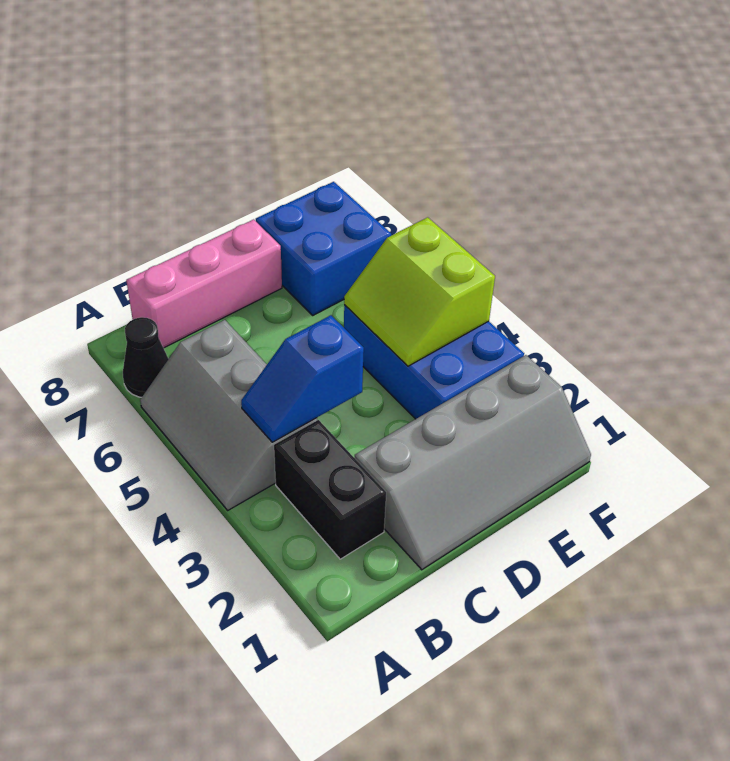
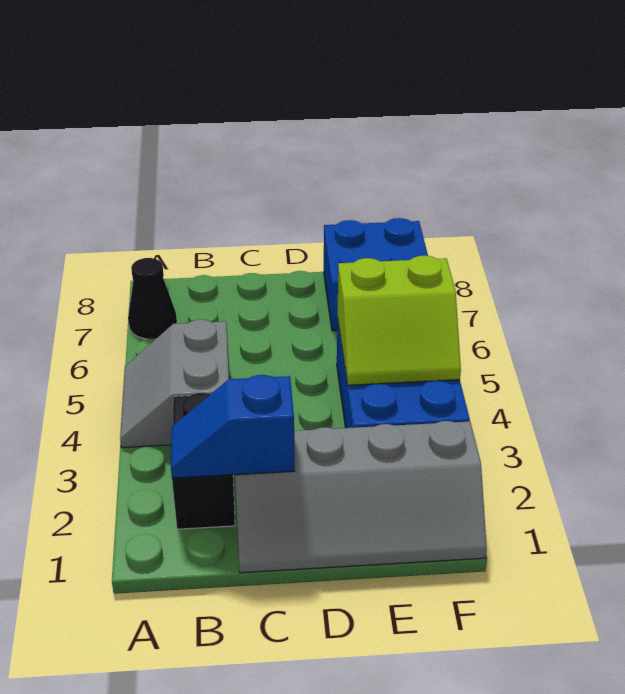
grey slope A4:B6 level 1 top B -> grey slope A4:B5 level 1 top B
blue slope B4:C4 level 2 top C -> blue slope B2:C2 level 2 top C
pink brick B8:D8 level 1 -> none
lime slope E4:F5 level 2 top F -> lime slope E4:F5 level 2 top 5

